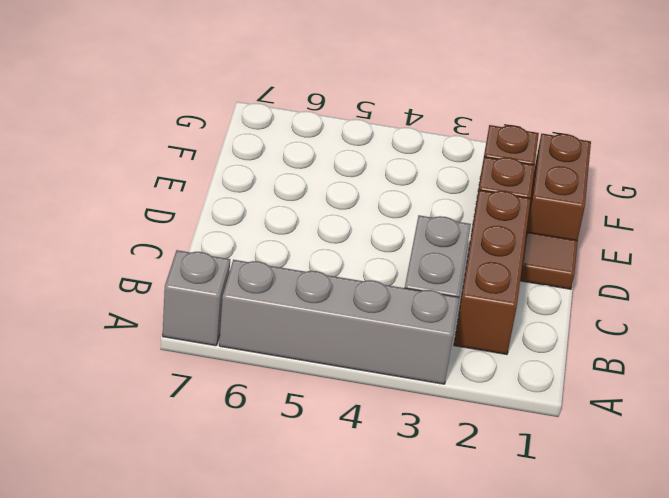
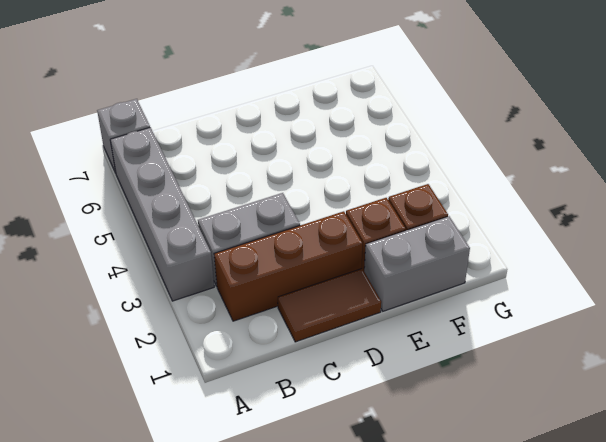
brown tile D1 level 1 -> brown tile C1:D1 level 1
brown brick E1:F1 level 1 -> grey brick E1:F1 level 1

